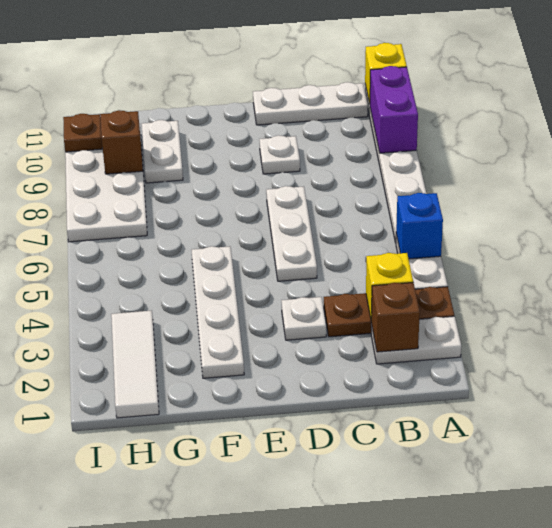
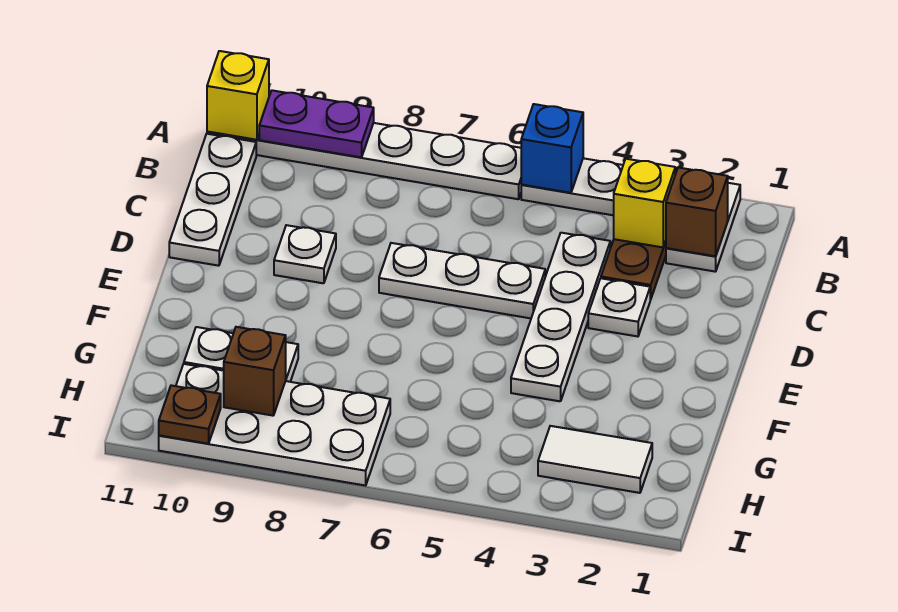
purple brick A9:A10 level 2 -> purple plate A9:A10 level 2
white plate F2:F5 level 1 -> white plate C4:F4 level 1
white tile H1:H3 level 1 -> white tile H2:H3 level 1

